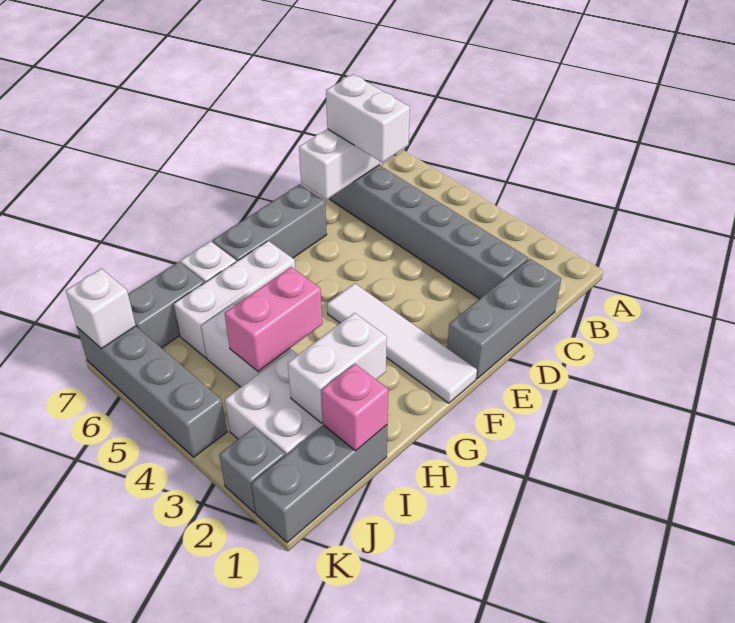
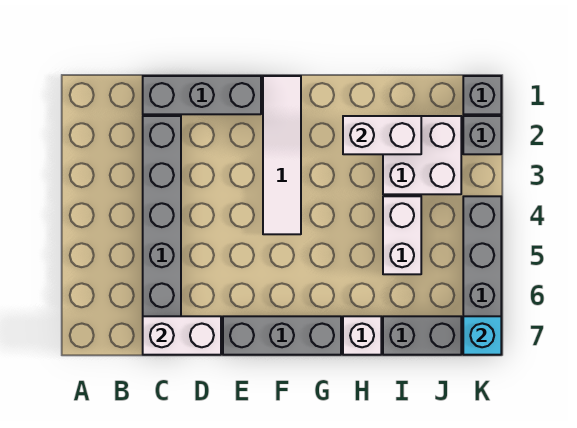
white brick C6:C7 level 3 -> none
white brick G6:I6 level 1 -> none
pink brick H4:I4 level 2 -> none
grey brick I1:K1 level 1 -> grey brick K1 level 1
pink brick I1 level 2 -> none
white brick K7 level 2 -> cyan brick K7 level 2

